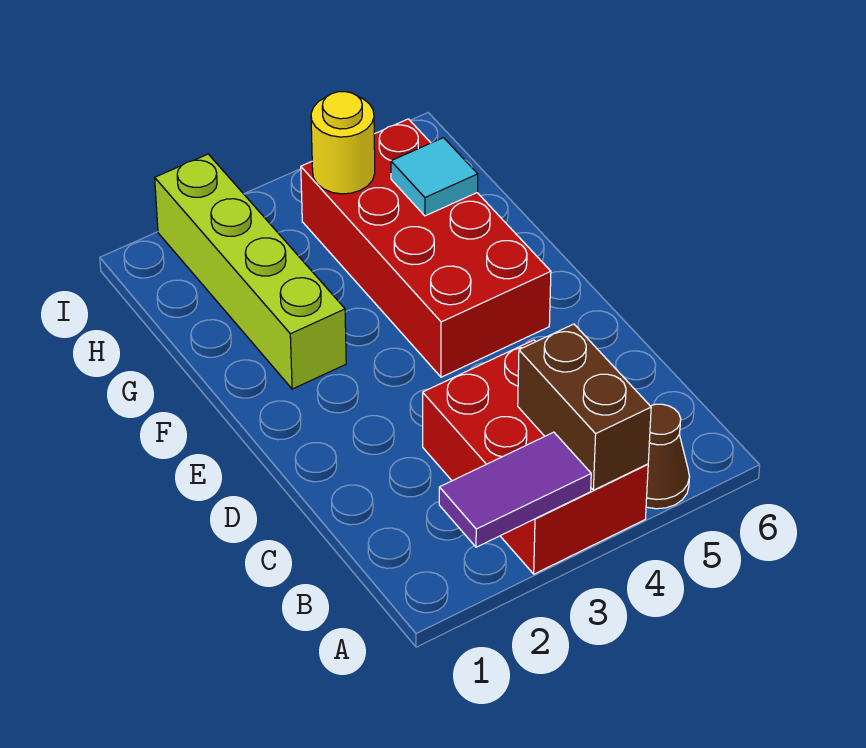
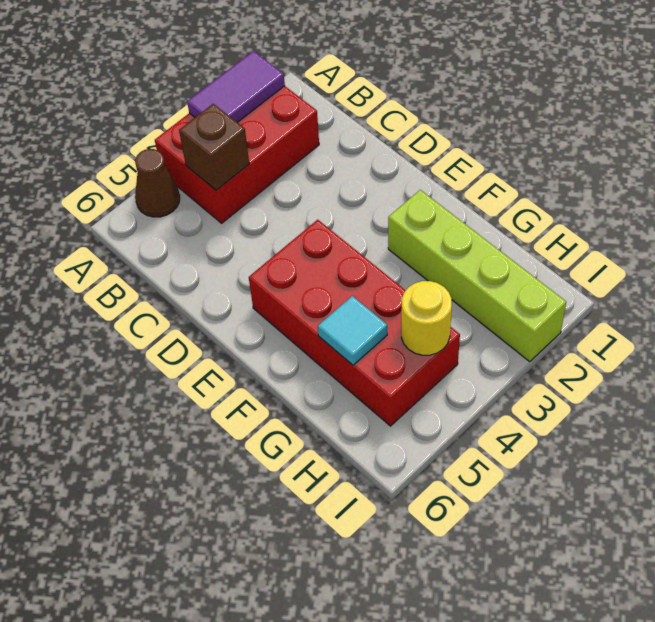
red brick A3:C4 level 1 -> red brick A2:B4 level 1
brown brick A4:B4 level 2 -> brown brick B4 level 2

